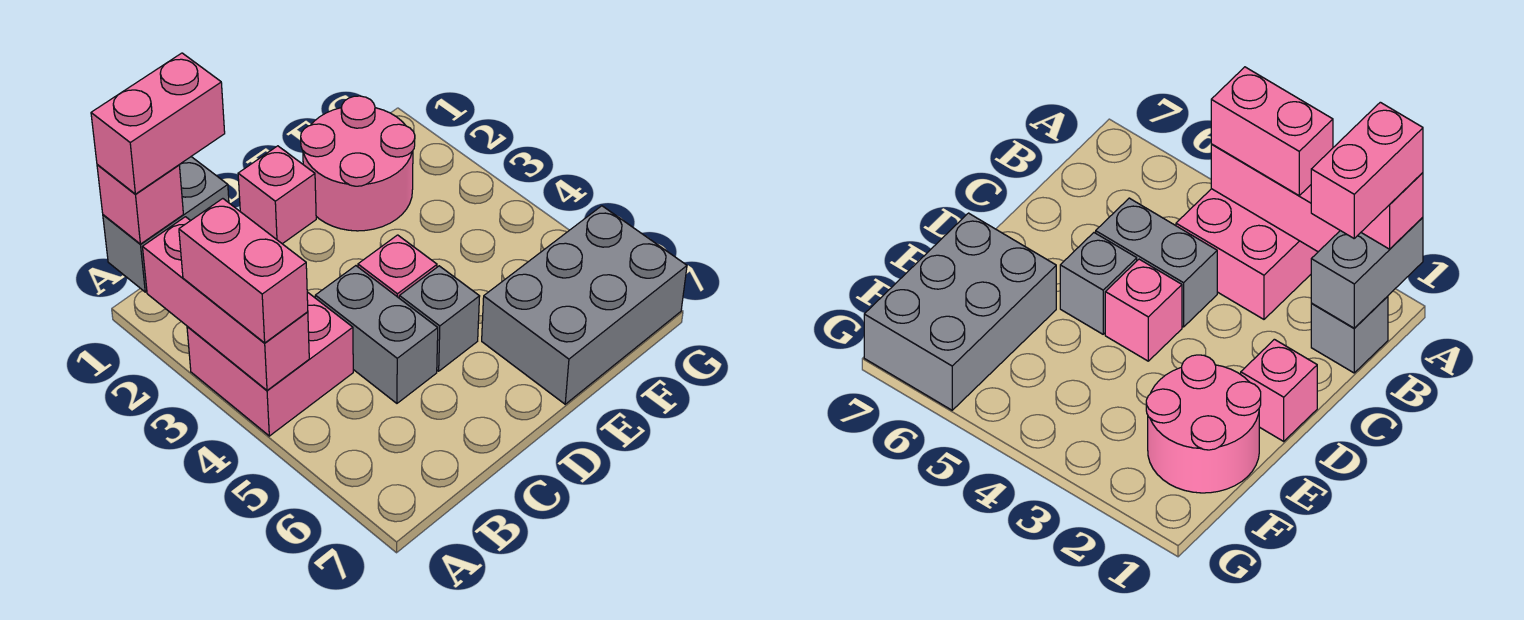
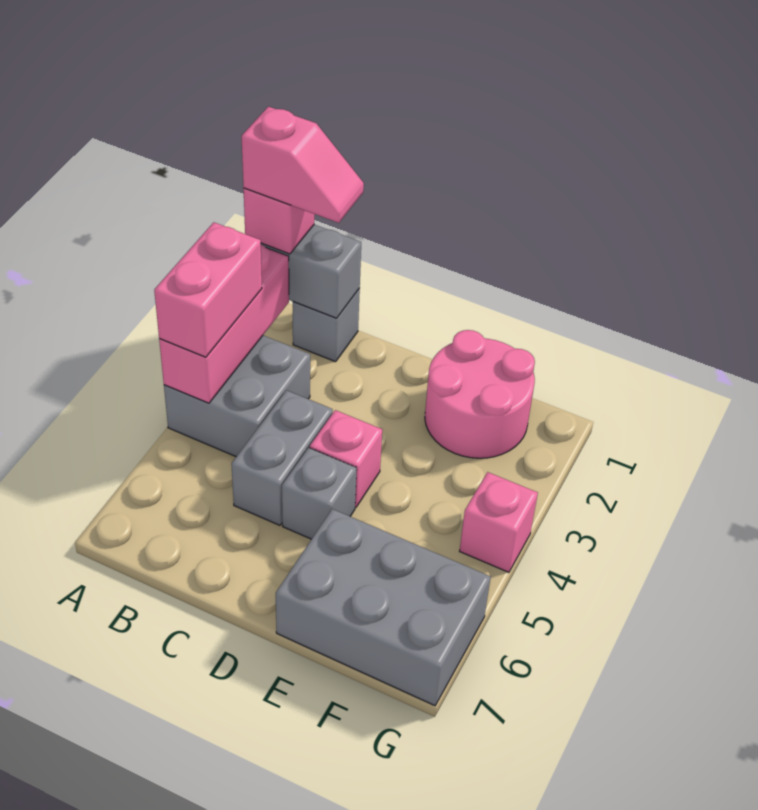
pink brick A1:B1 level 4 -> pink slope A1:B1 level 4 top A
pink brick A3:B4 level 1 -> grey brick A3:B4 level 1
pink brick D1 level 1 -> pink brick G4 level 1

